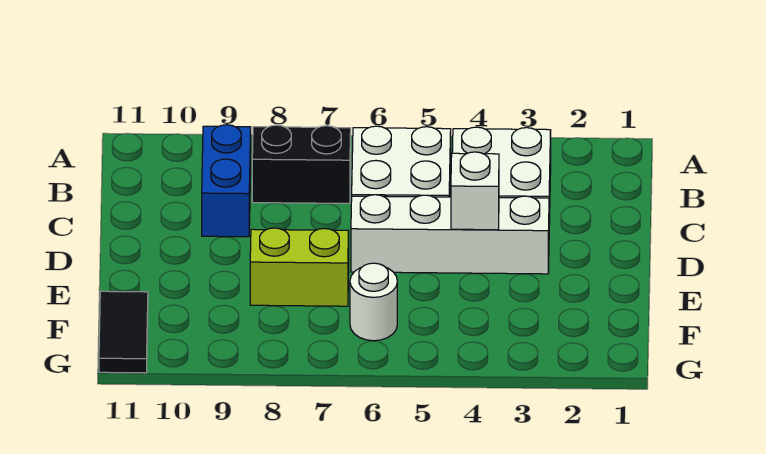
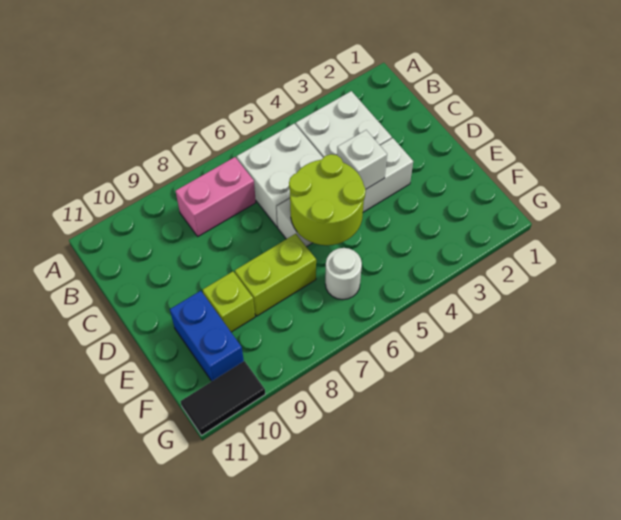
black brick B7:B8 level 1 -> pink brick B7:B8 level 1
blue brick B9:C9 level 1 -> blue brick E10:F10 level 1
none -> lime round brick D5:E6 level 2
none -> lime brick E9 level 1
black tile F11:G11 level 1 -> black tile G10:G11 level 1

